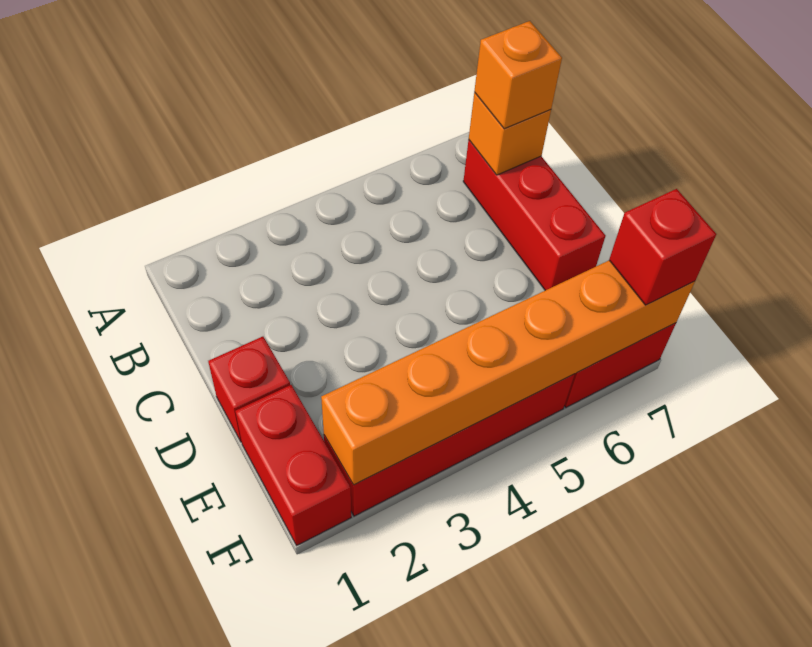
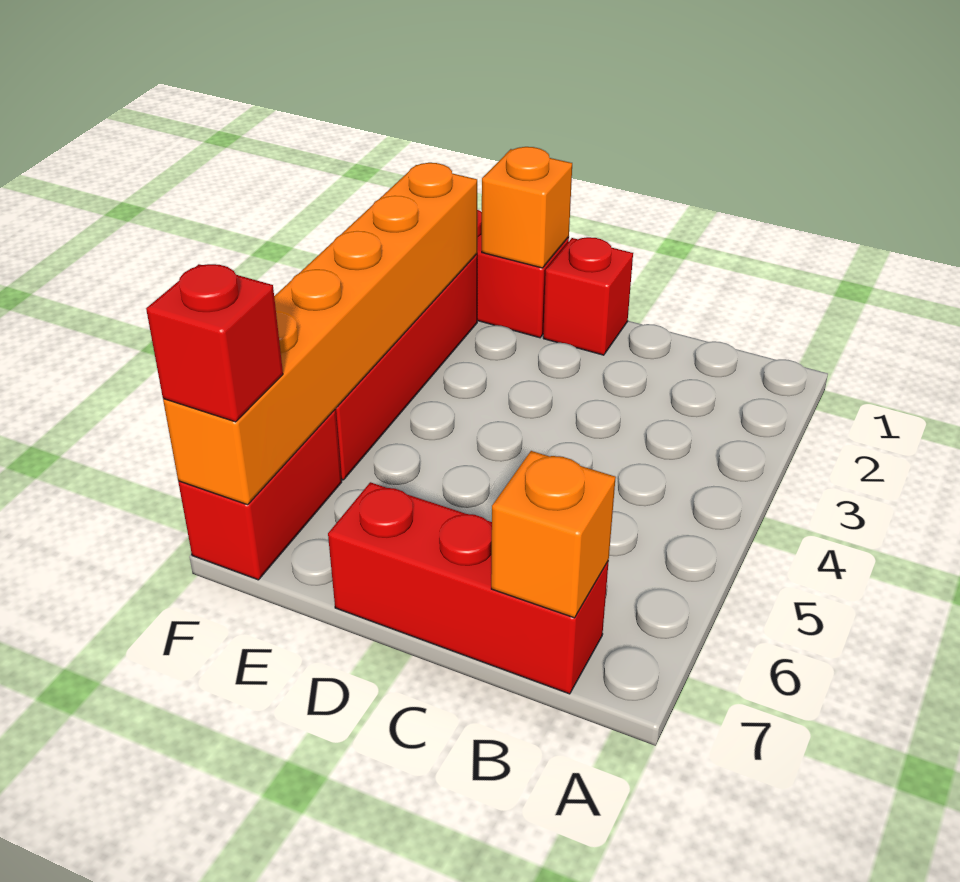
orange brick B7 level 3 -> orange brick E1 level 2

